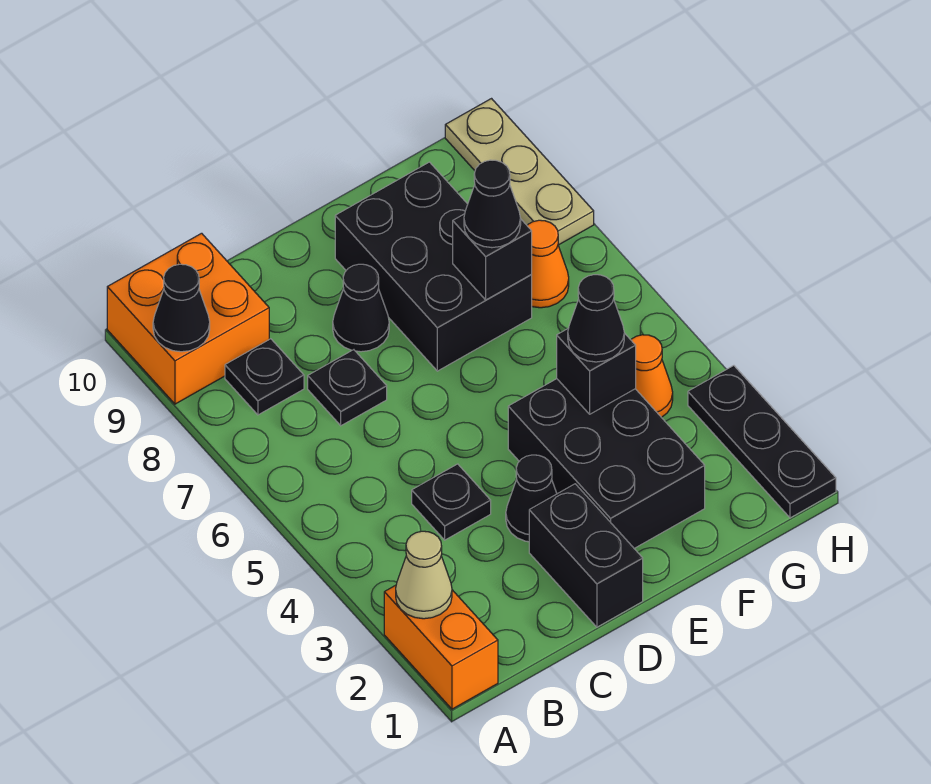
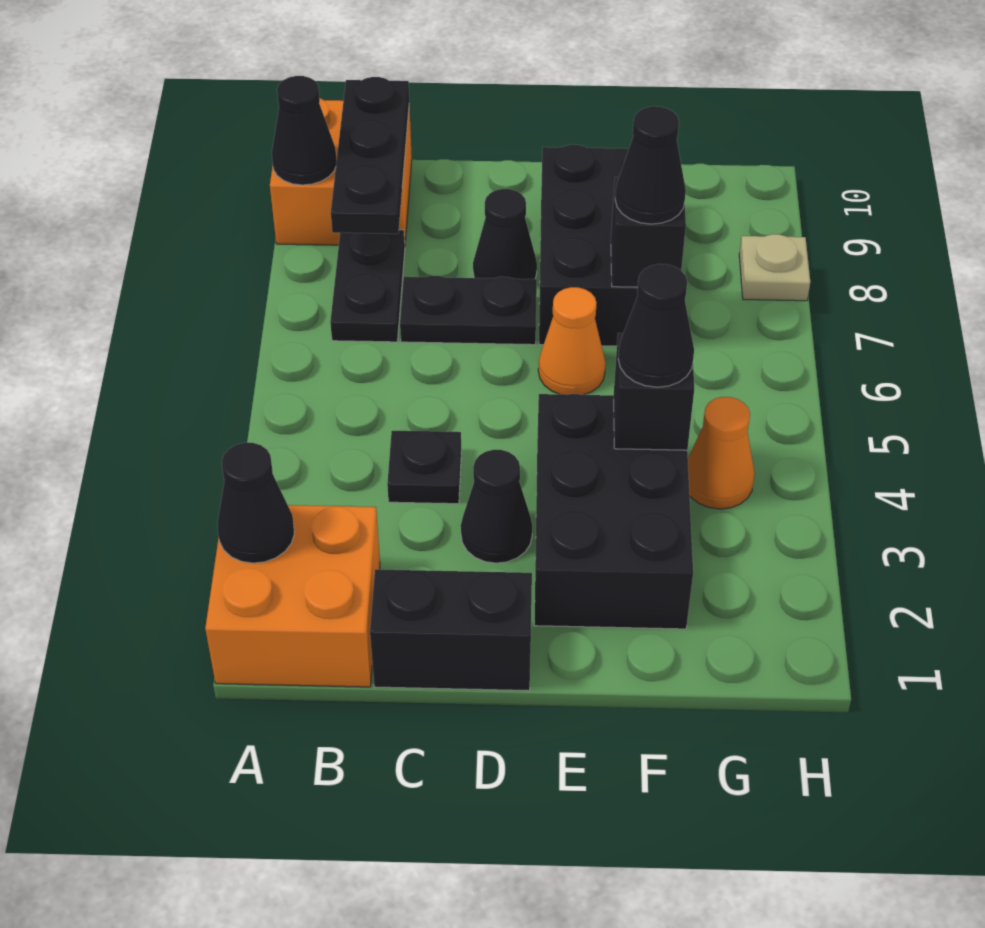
orange brick A1:A2 level 1 -> orange brick A1:B2 level 1
tan cone A2 level 2 -> black cone A2 level 2
black plate B8 level 1 -> black plate B7:B8 level 1
black plate C7 level 1 -> black plate C7:D7 level 1
black brick D1:D2 level 1 -> black brick C1:D1 level 1
orange cone G7 level 1 -> orange cone E6 level 1
black plate H1:H3 level 1 -> black plate B8:B10 level 2
tan plate H8:H10 level 1 -> tan plate H8 level 1

